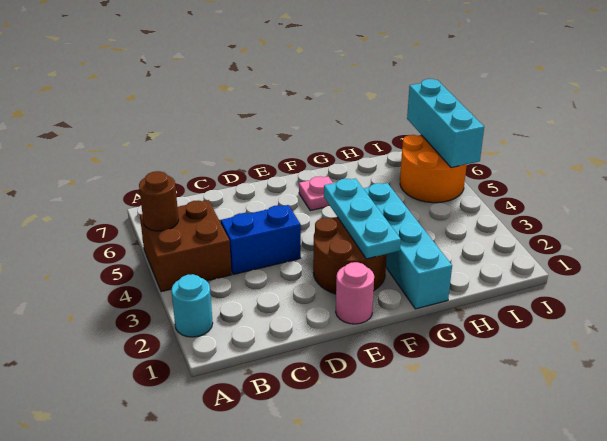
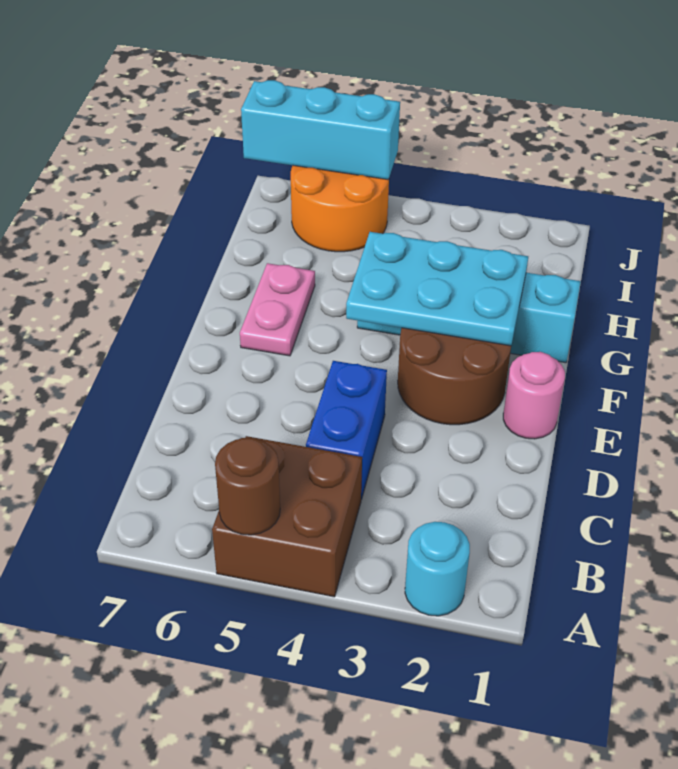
cyan plate F2:F4 level 2 -> cyan plate F2:G4 level 2
pink plate F6 level 1 -> pink plate F6:G6 level 1

